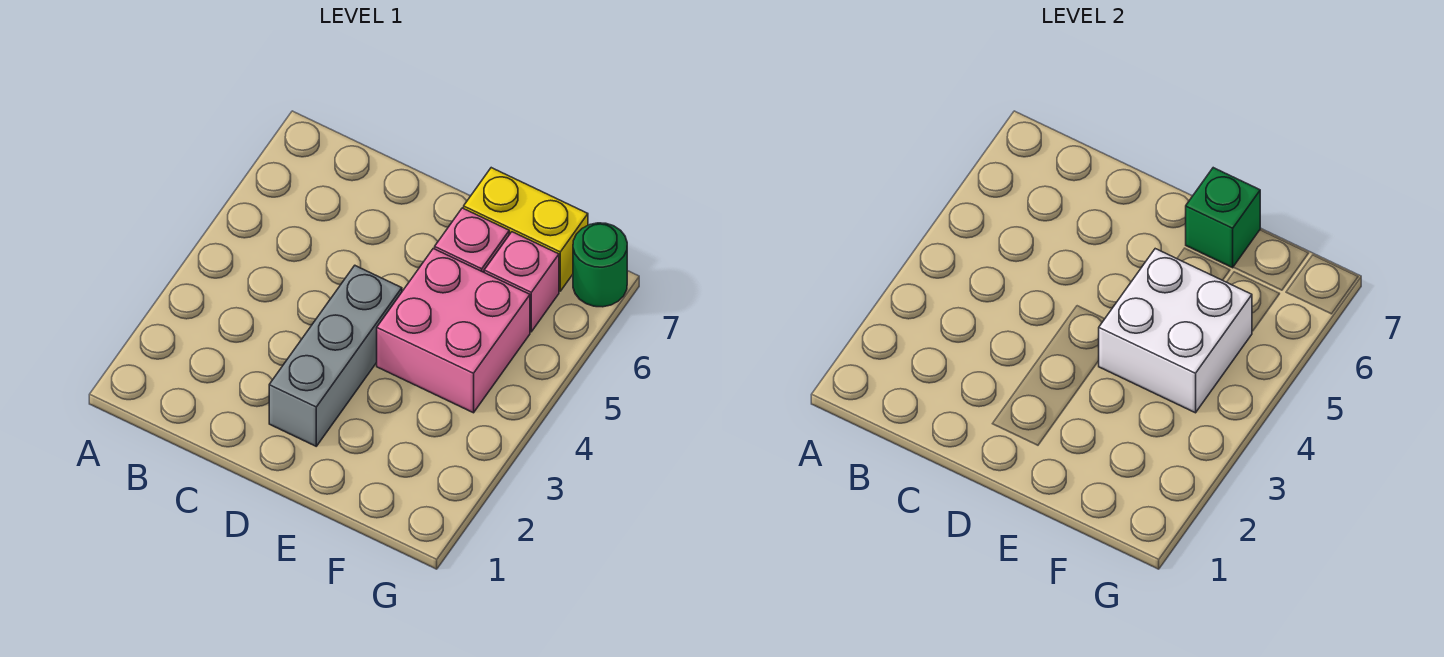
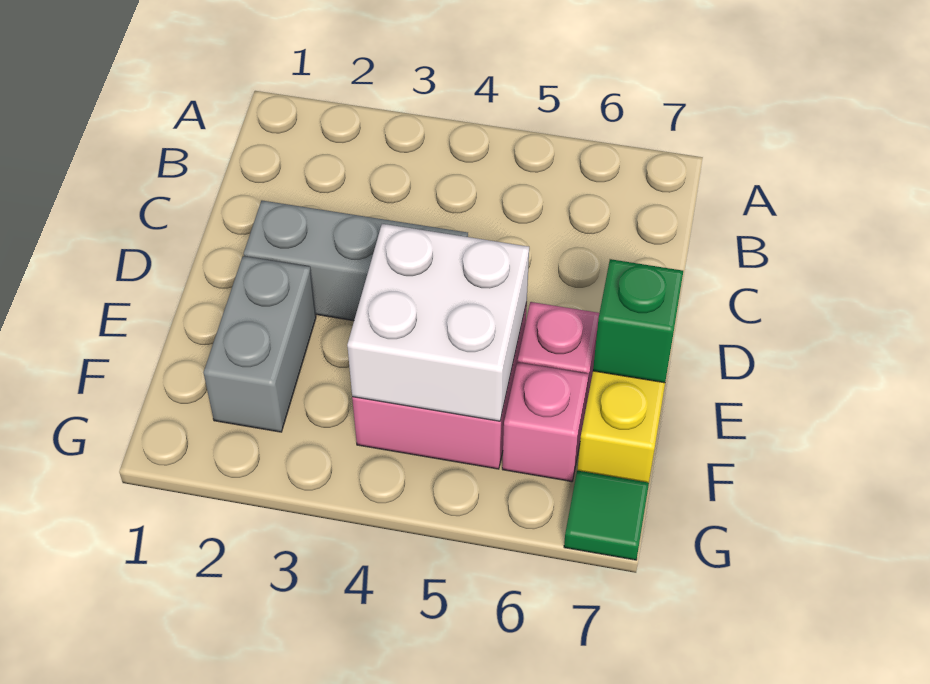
none -> grey brick E2:F2 level 1
green round brick G7 level 1 -> green tile G7 level 1

